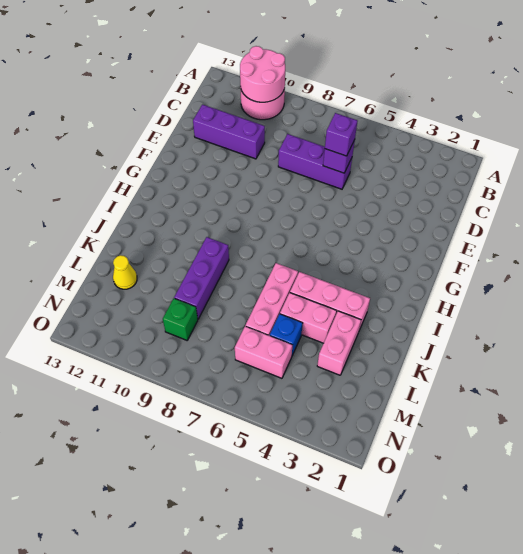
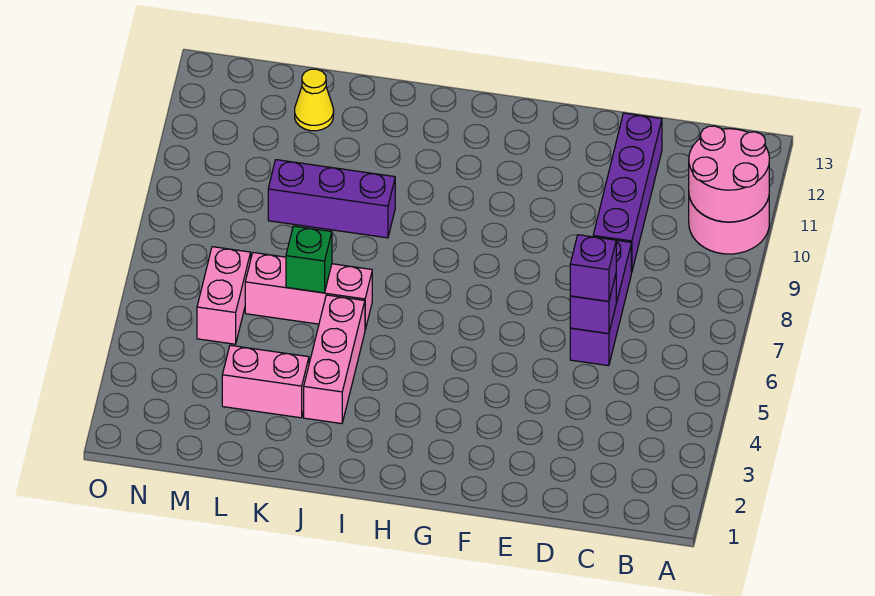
purple brick D10:D12 level 1 -> purple brick D9:D12 level 1
pink brick K4:K5 level 1 -> none
blue brick L5 level 1 -> none
green brick M9 level 1 -> green brick K6 level 2

